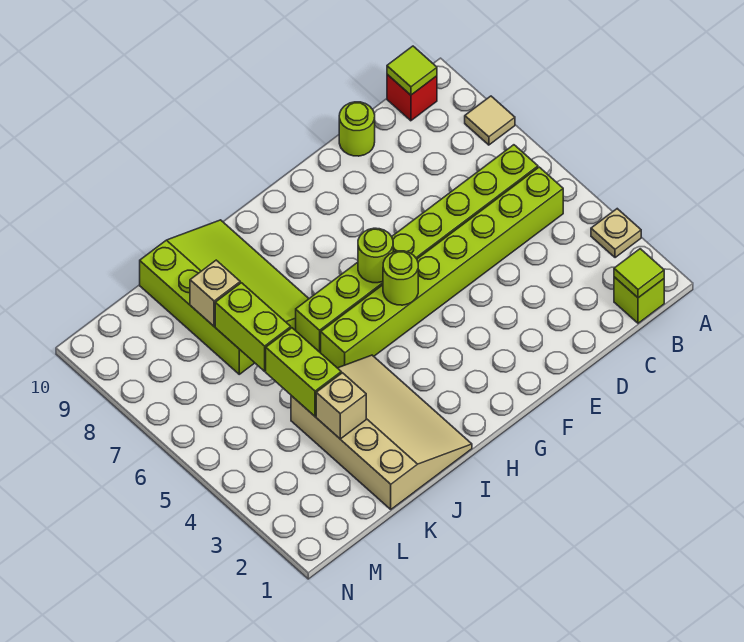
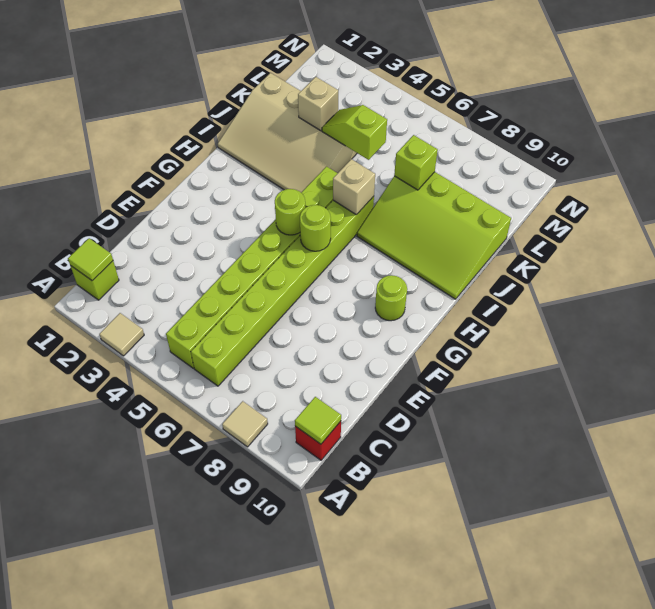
tan plate A3 level 1 -> tan tile A3 level 1
lime round brick D10 level 1 -> lime round brick G9 level 1
lime brick K4:K5 level 2 -> lime slope K4:K5 level 2 top 5
lime brick K6:K7 level 2 -> lime brick K7 level 2
tan brick K8 level 2 -> tan brick I6 level 2

